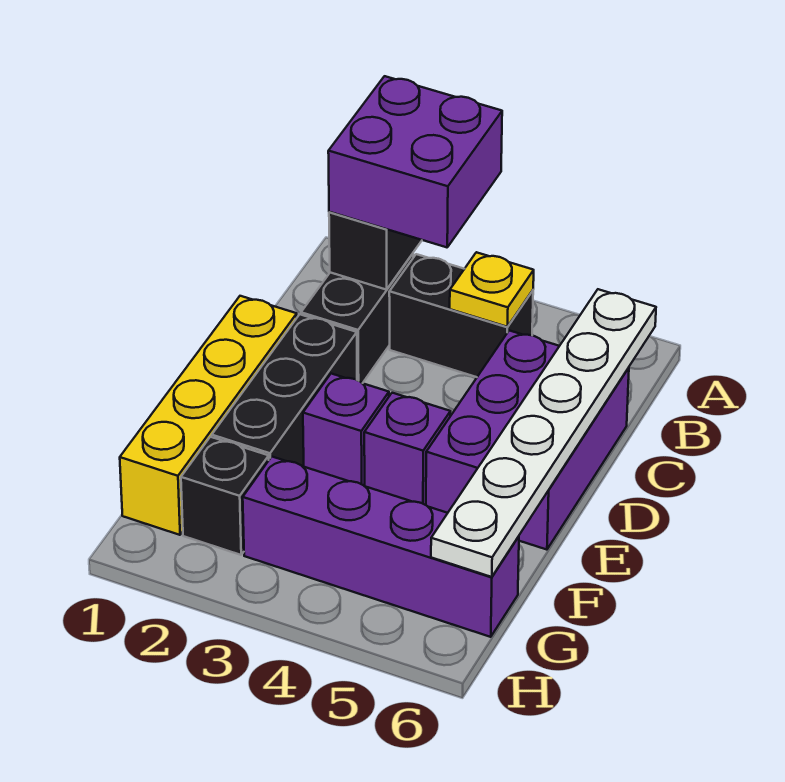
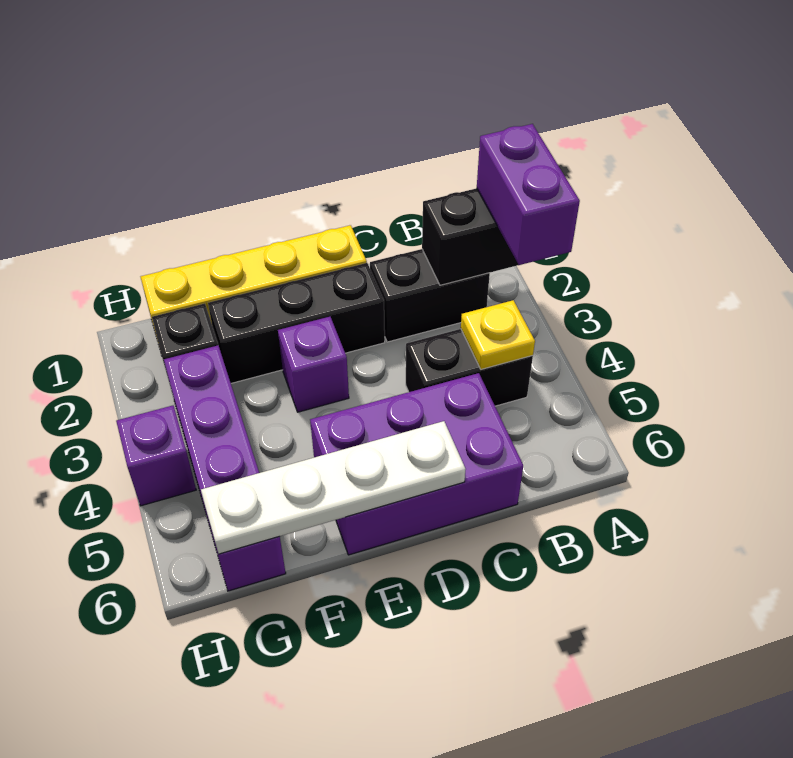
purple brick A2:B3 level 3 -> purple brick A2:A3 level 3
black brick B3:B4 level 1 -> black brick B4:C4 level 1
white plate B6:G6 level 2 -> white plate D6:G6 level 2
purple brick E4 level 1 -> purple brick H4 level 1

